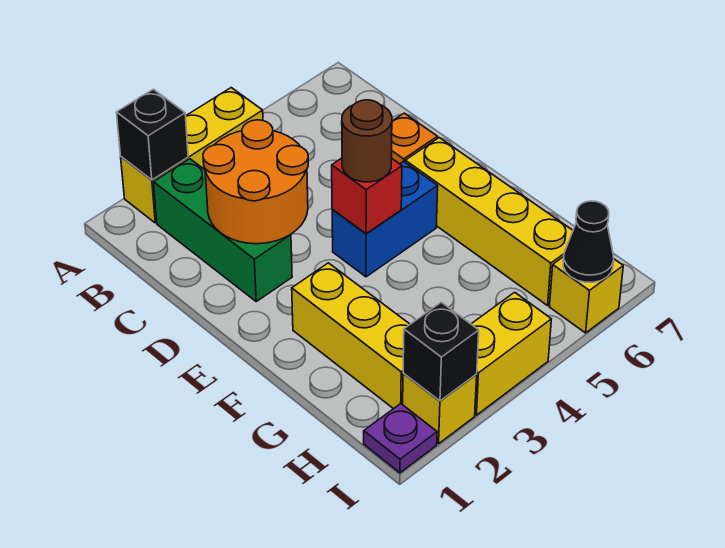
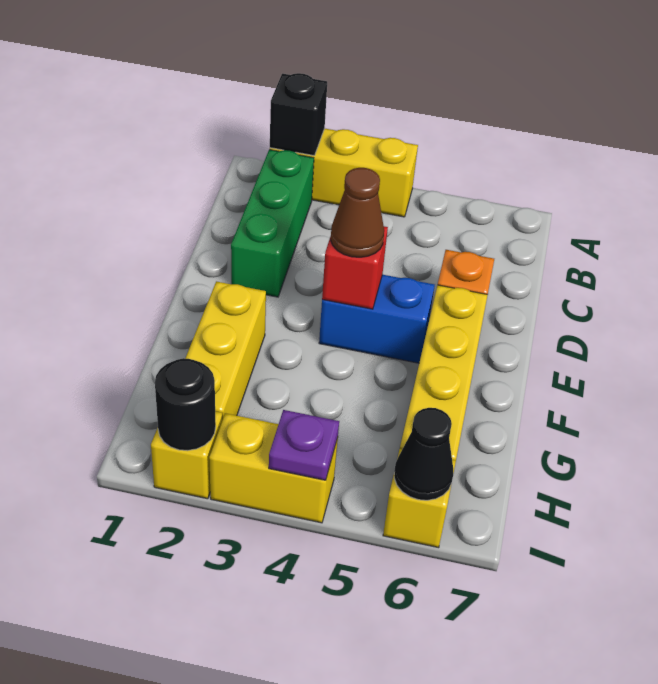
orange round brick C2:D3 level 2 -> none
brown round brick E4 level 3 -> brown cone E4 level 3
purple plate I1 level 1 -> purple plate I4 level 2
black brick I2 level 2 -> black round brick I2 level 2

